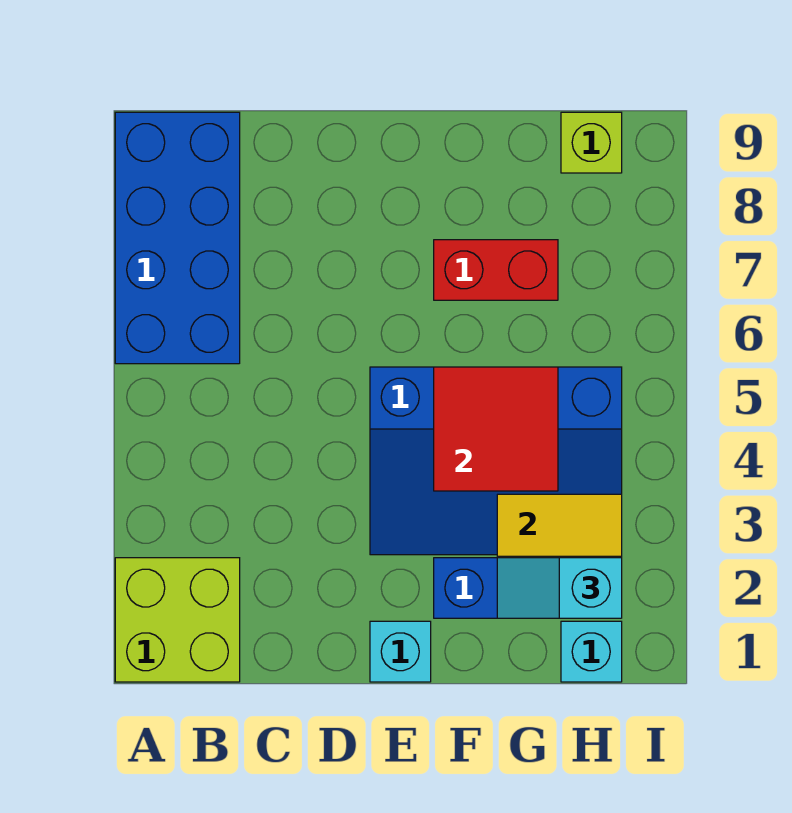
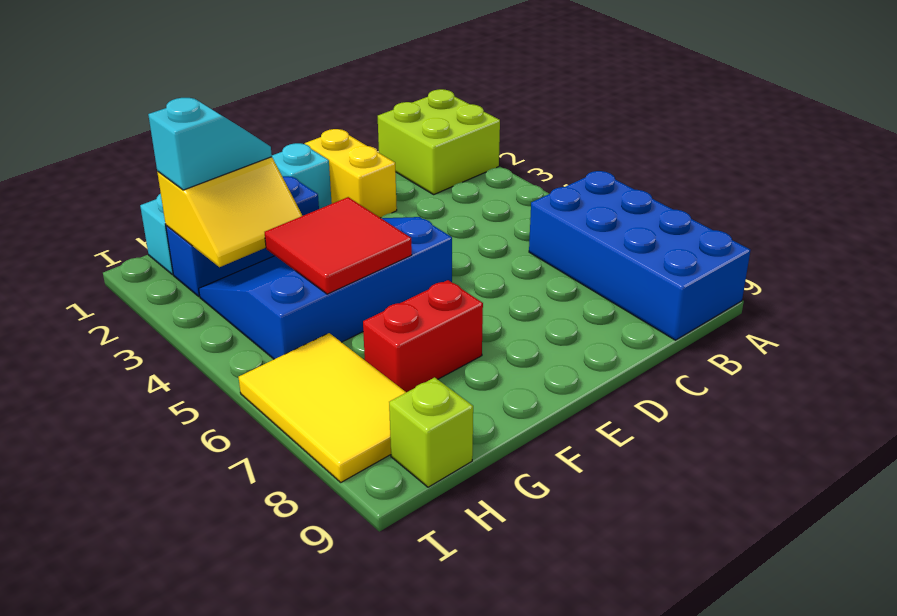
none -> yellow brick D1:D2 level 1
none -> yellow tile H6:I8 level 1

